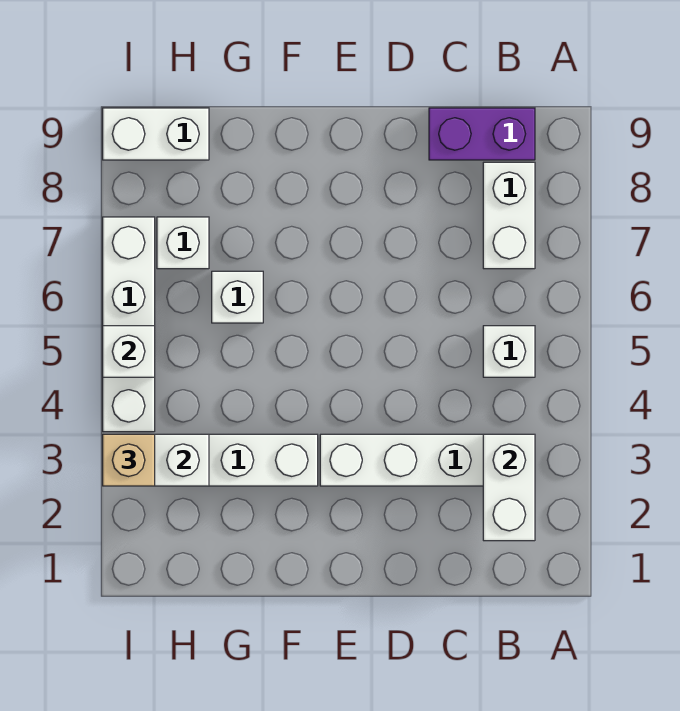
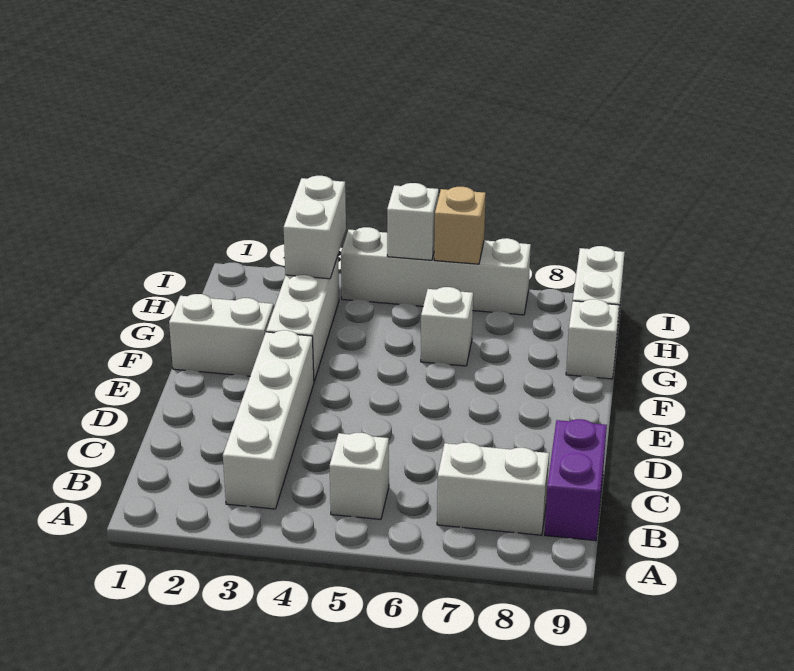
white brick B2:B3 level 2 -> white brick F1:F2 level 1
white brick H7 level 1 -> white brick G9 level 1
tan brick I3 level 3 -> tan brick I6 level 2

